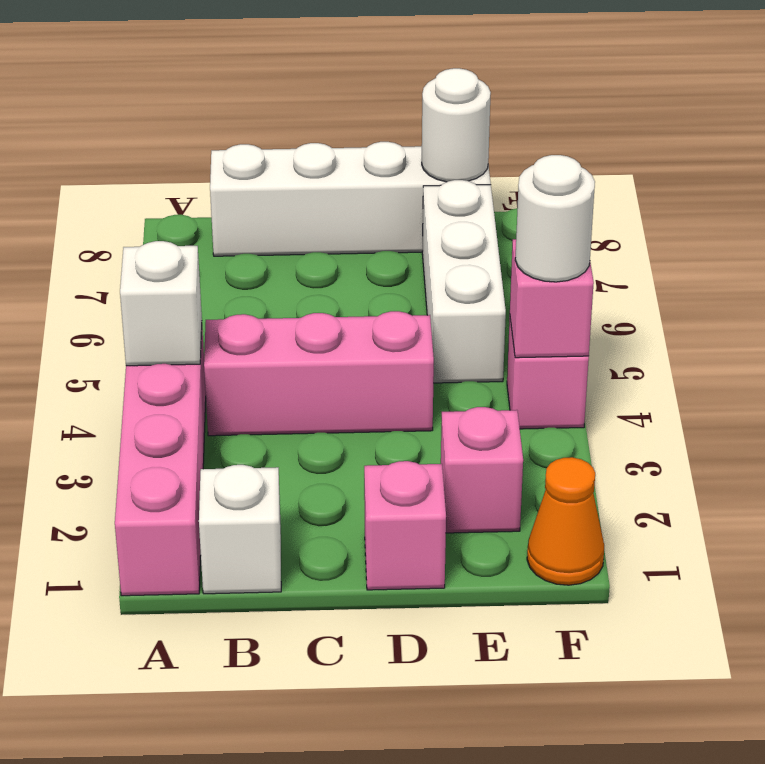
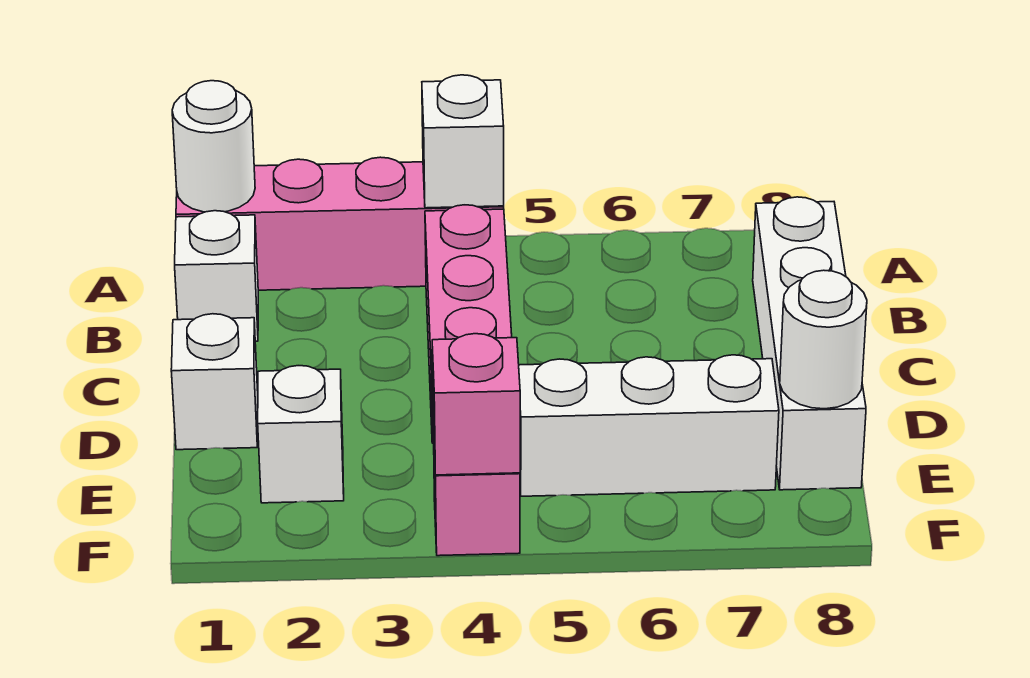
pink brick D1 level 1 -> white brick D1 level 1
pink brick E2 level 1 -> white brick E2 level 1
orange cone F1 level 1 -> none
white round brick F4 level 3 -> white round brick A1 level 2

